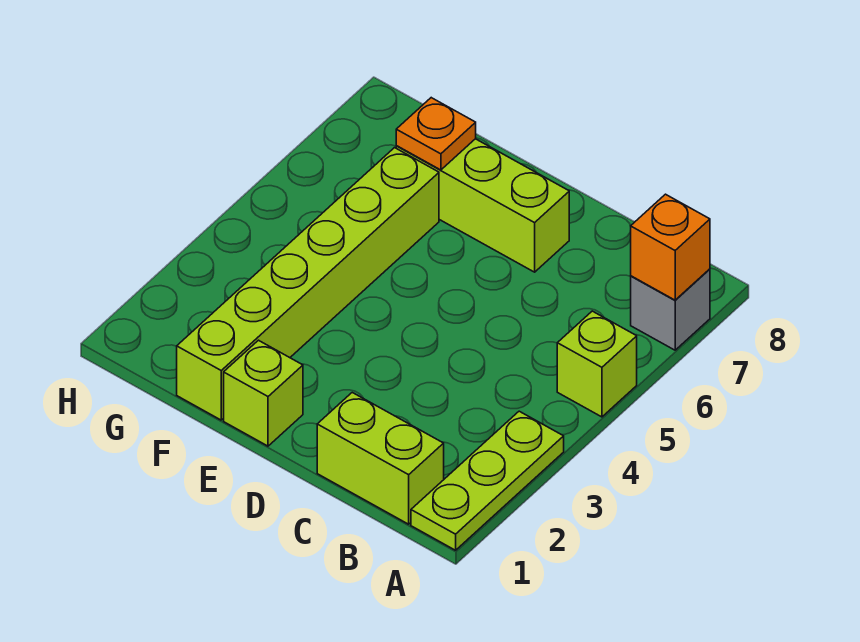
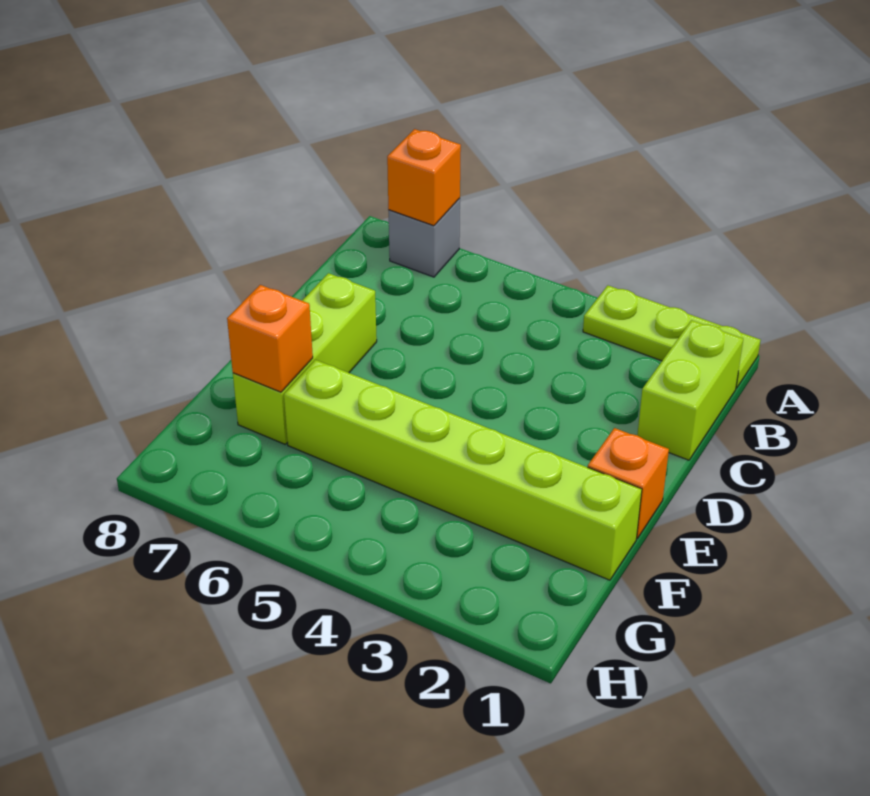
lime brick A5 level 1 -> none
lime brick E1 level 1 -> orange brick E1 level 1
orange plate F7 level 2 -> orange brick F7 level 2

